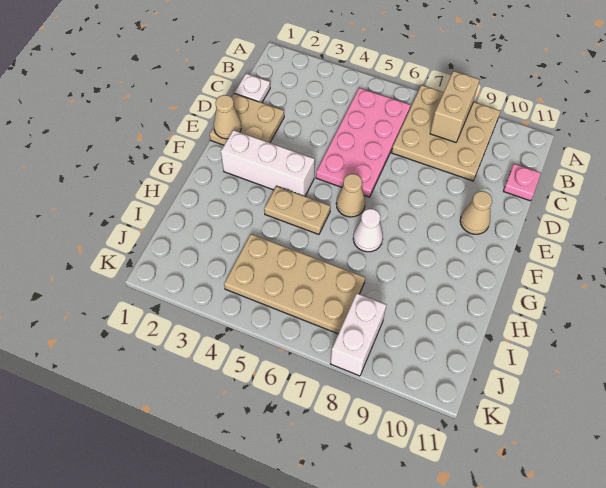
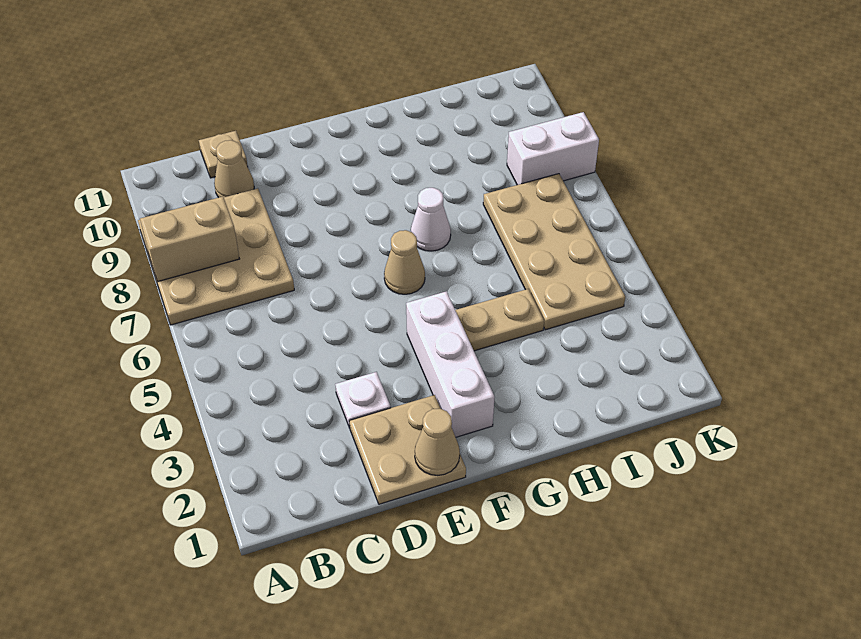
pink plate B5:E6 level 1 -> none
white plate C1 level 1 -> white plate D3 level 1
pink plate C11 level 1 -> tan plate C11 level 1
tan cone E10 level 1 -> tan cone C10 level 1
tan plate G4:G5 level 1 -> tan plate G4:H4 level 1

